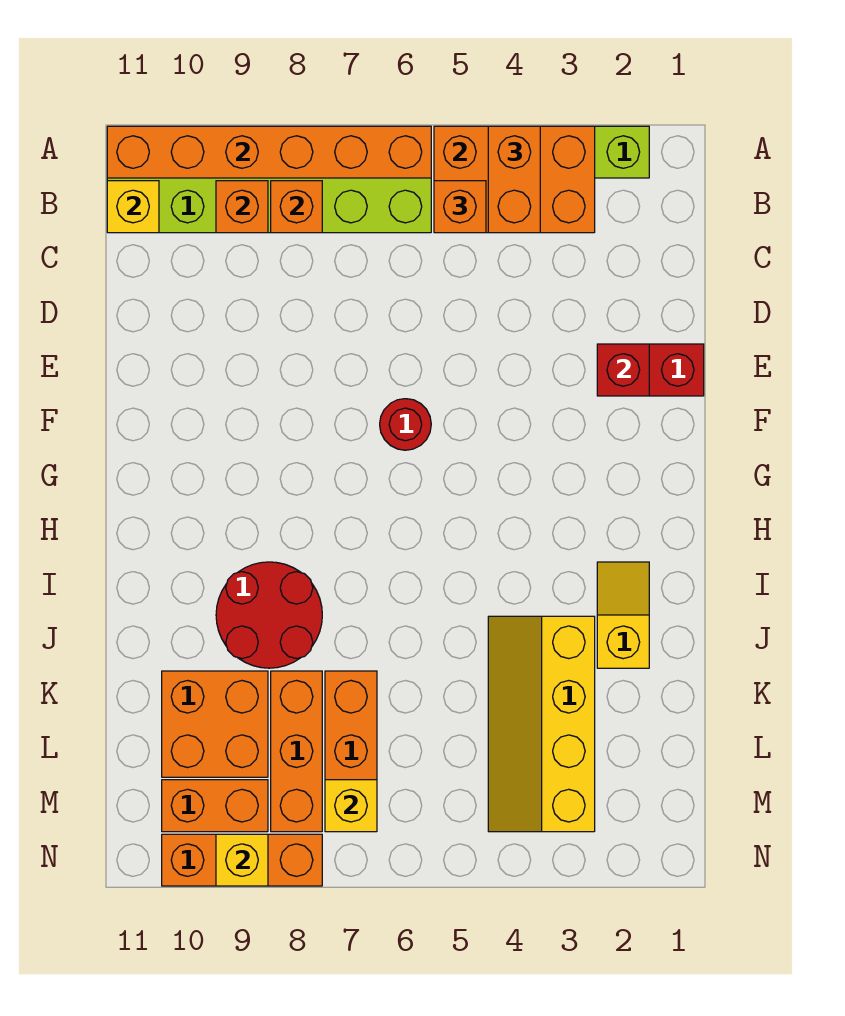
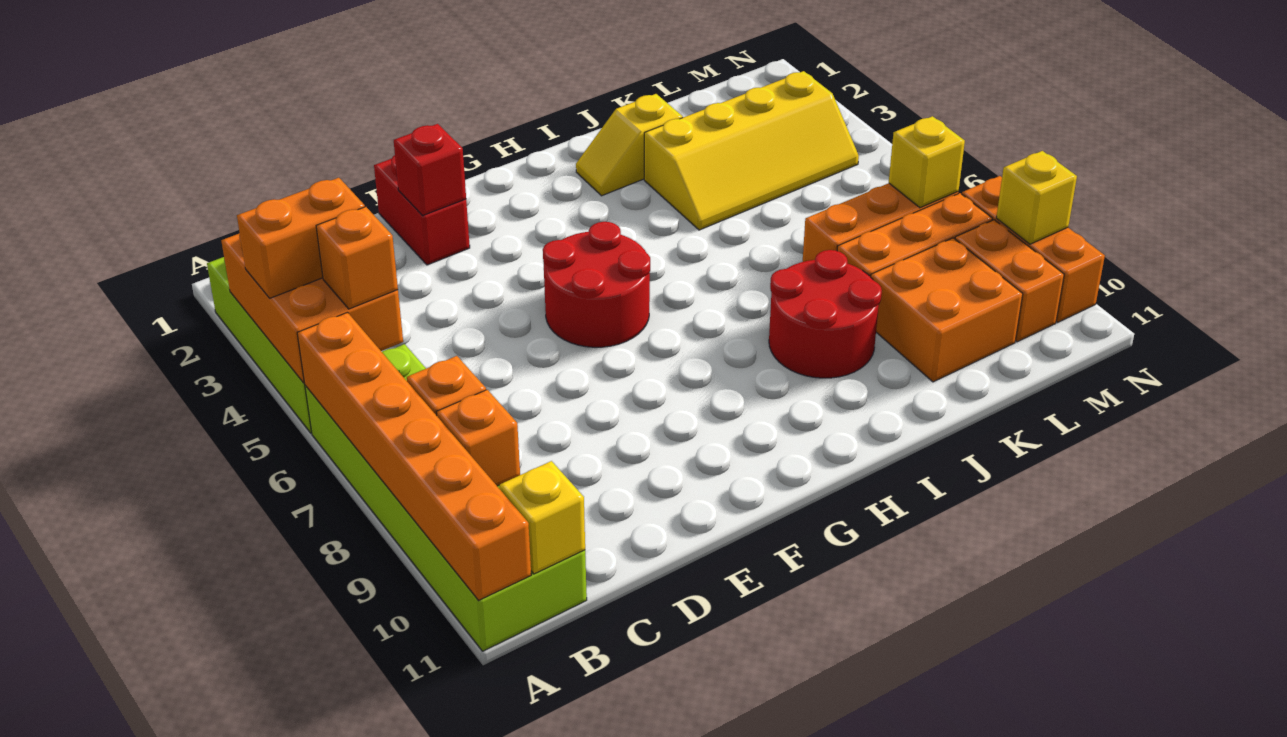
red round brick F6 level 1 -> red round brick F5:G6 level 1

